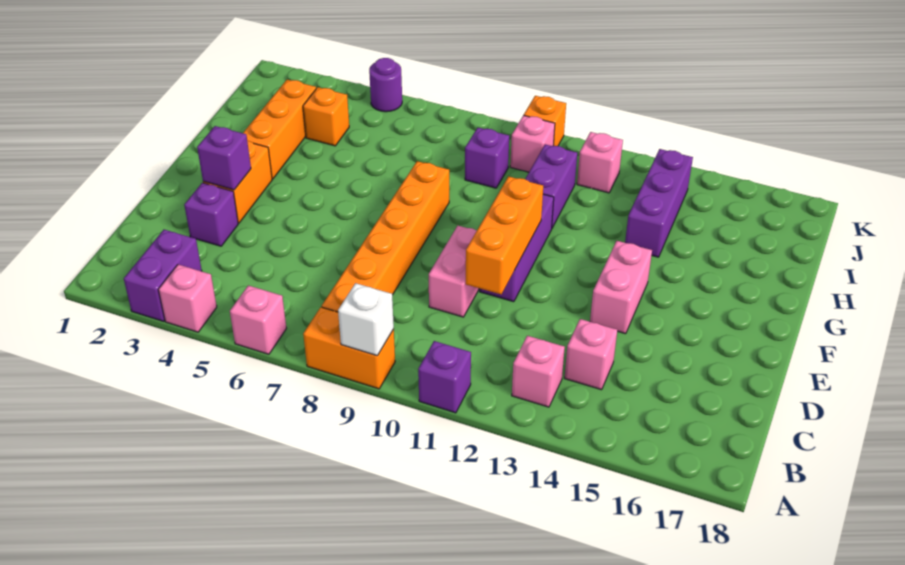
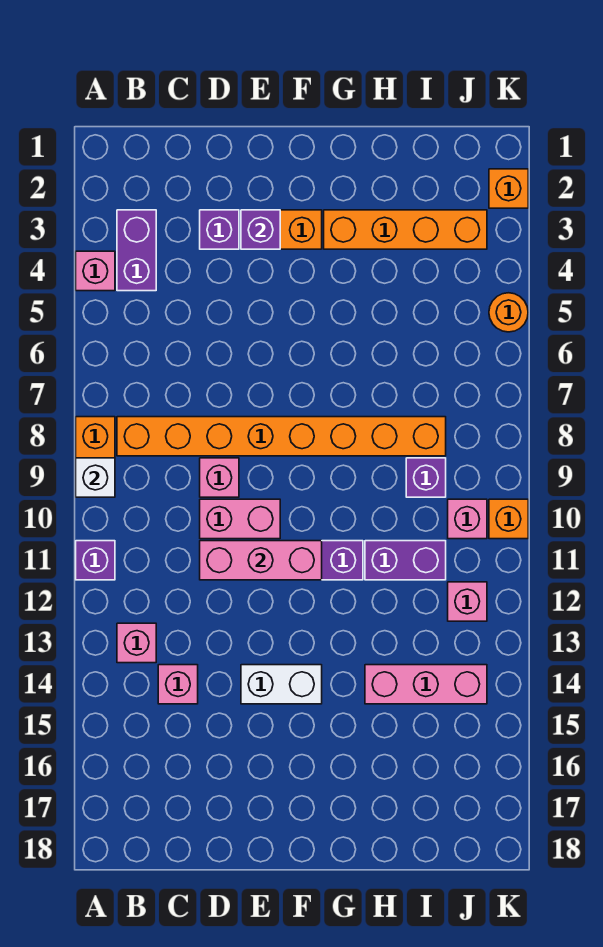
purple brick A3:B3 level 1 -> purple brick B3:B4 level 1
pink brick A6 level 1 -> pink brick D9 level 1
orange brick B8:G8 level 1 -> orange brick B8:I8 level 1
orange brick D11:F11 level 2 -> pink brick D11:F11 level 2
pink brick E14:F14 level 1 -> white brick E14:F14 level 1
orange brick G3:I3 level 1 -> orange brick G3:J3 level 1
purple brick H14:J14 level 1 -> pink brick H14:J14 level 1
orange brick I4 level 1 -> orange brick K2 level 1
purple round brick K5 level 1 -> orange round brick K5 level 1

